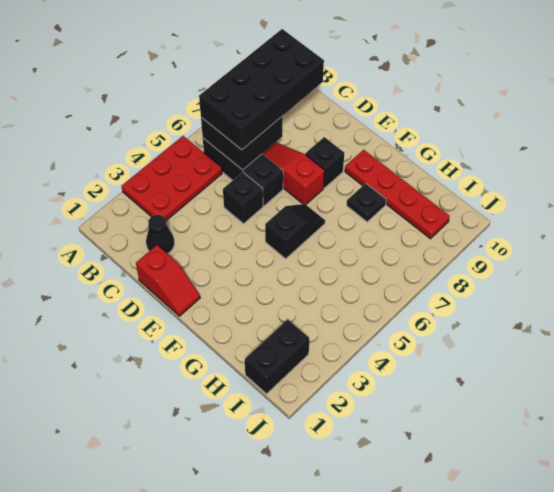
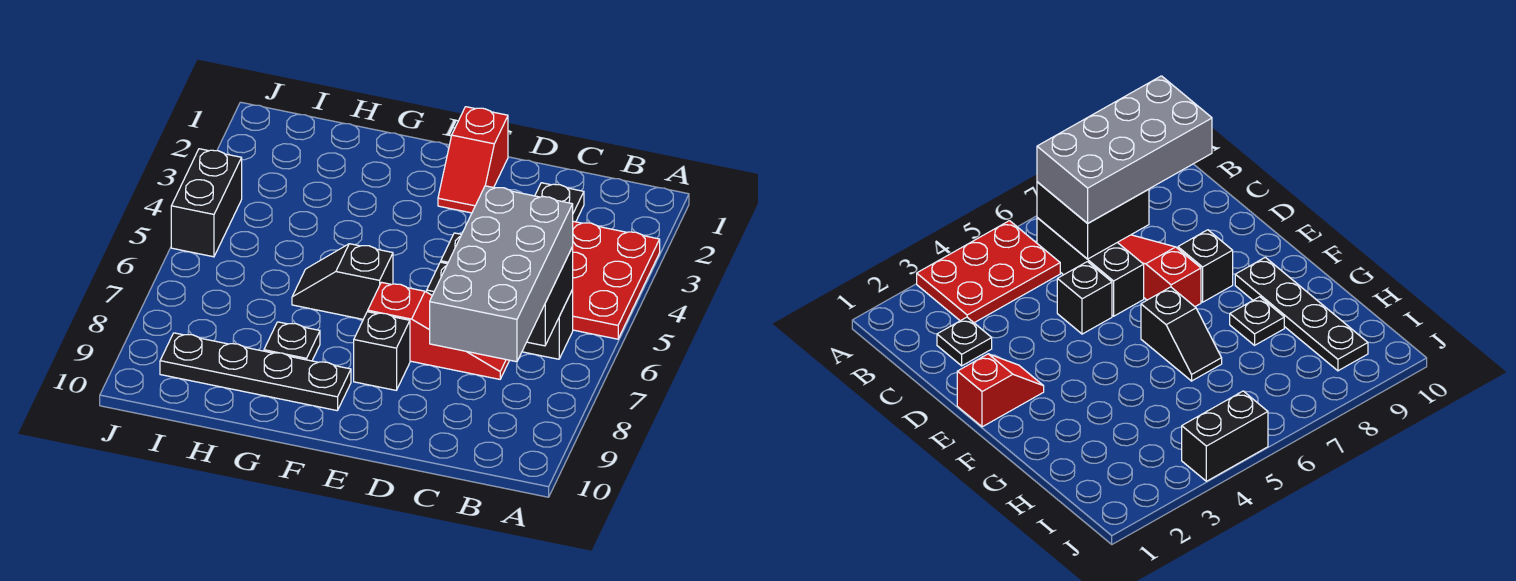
black brick B6:C9 level 3 -> grey brick B6:C9 level 3
black cone C2 level 1 -> black plate C2 level 1
red slope D1:E1 level 1 top D -> red slope E1:E2 level 1 top 1
black slope F5:F6 level 1 top 5 -> black slope F6:G6 level 1 top F
red plate F9:I9 level 1 -> black plate F9:I9 level 1
black brick I1:I2 level 1 -> black brick J4:J5 level 1

